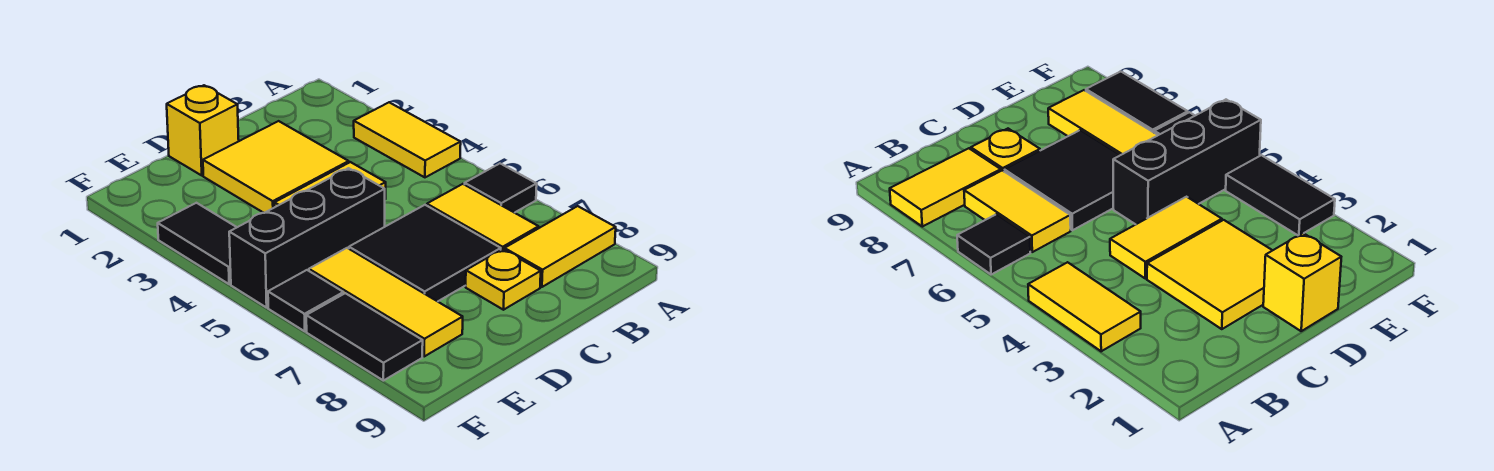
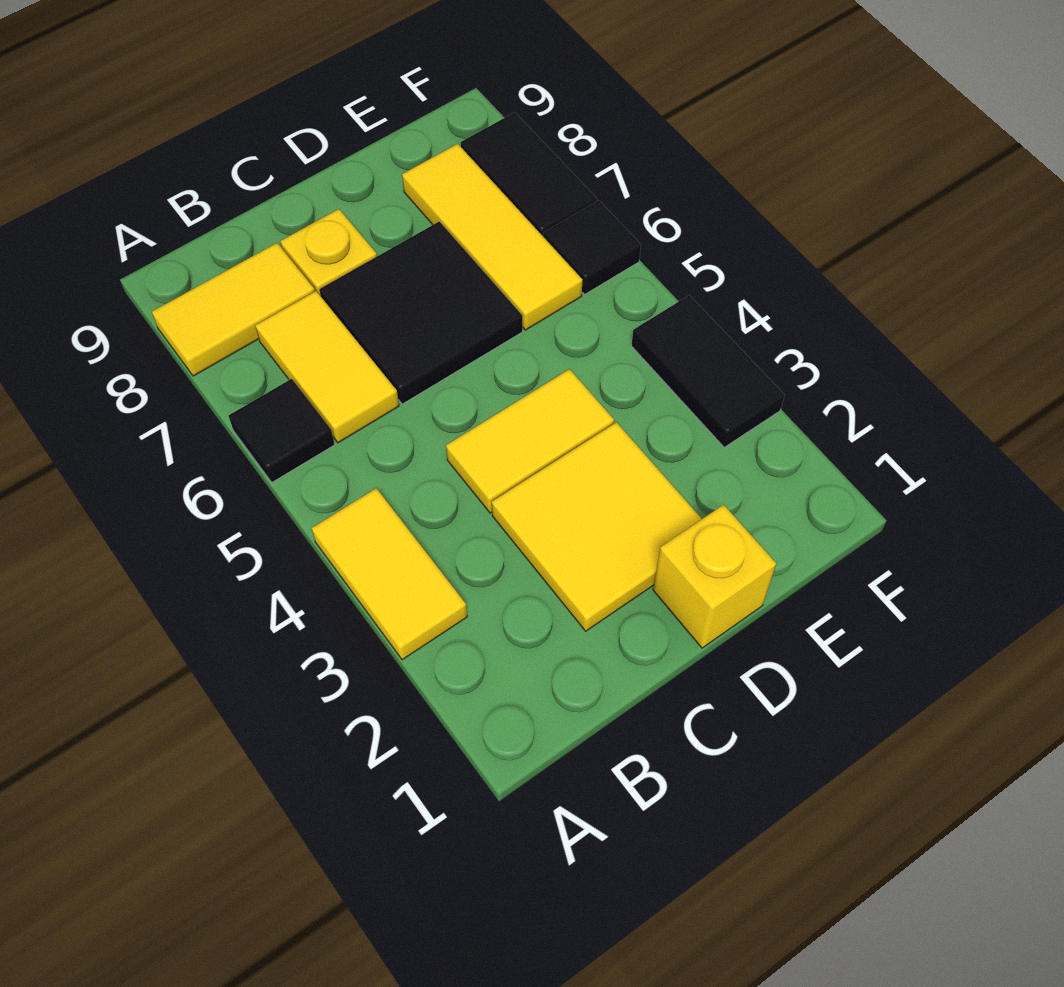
black brick D5:F5 level 1 -> none

